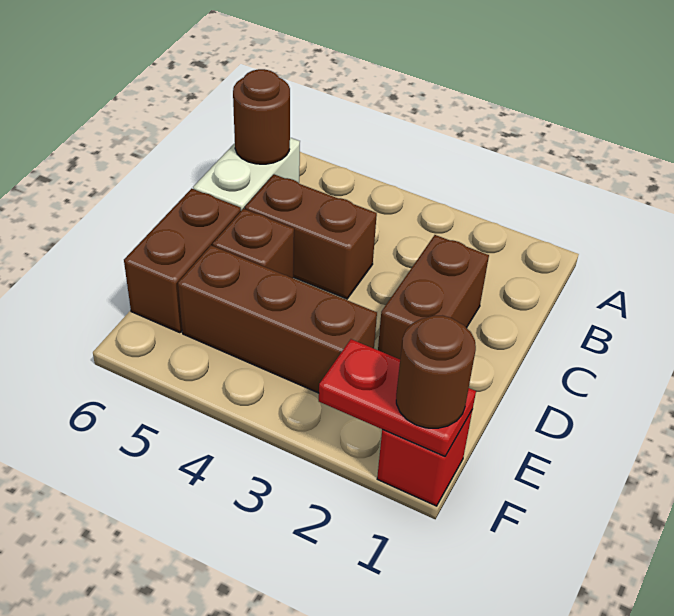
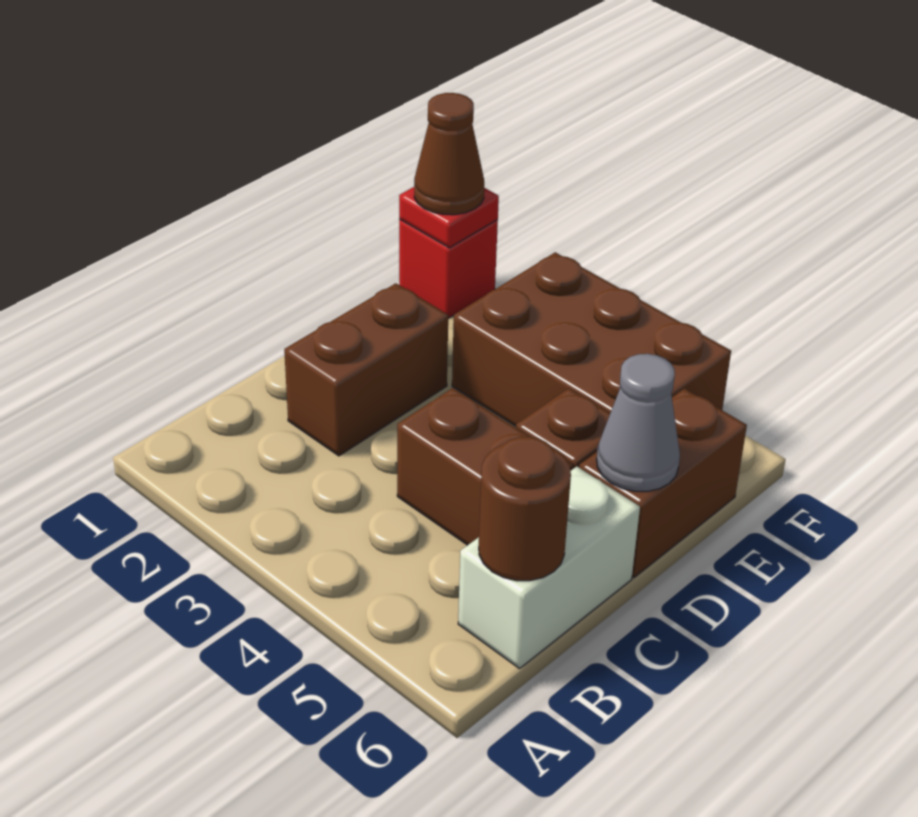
none -> grey cone D6 level 2
brown brick E3:E5 level 1 -> brown brick E3:F5 level 1
red plate F1:F2 level 2 -> red plate F1 level 2
brown round brick F1 level 3 -> brown cone F1 level 3

